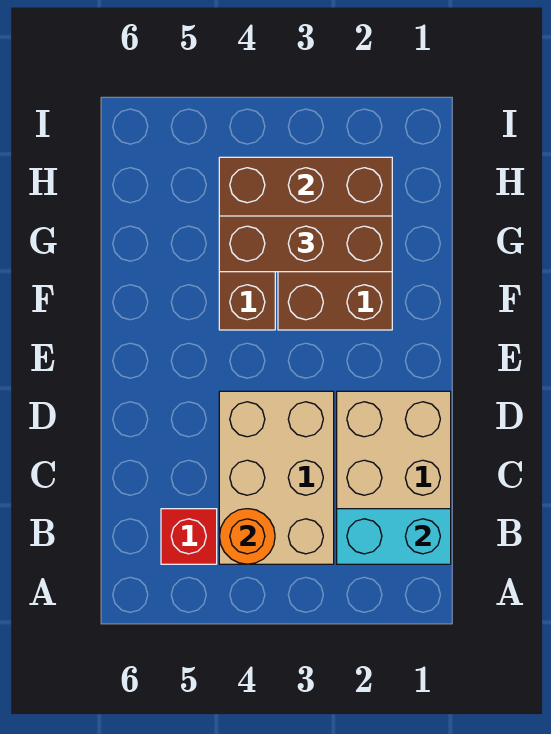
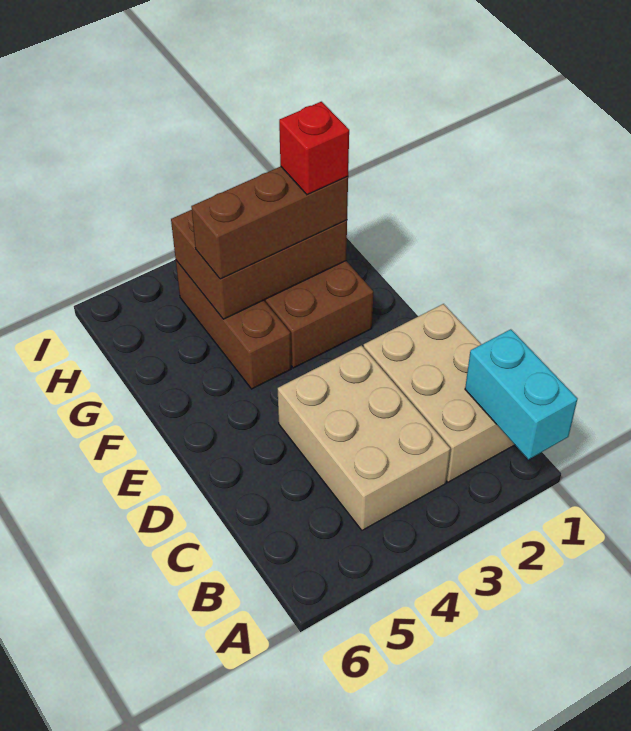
cyan brick B1:B2 level 2 -> cyan brick A1:B1 level 2
orange round brick B4 level 2 -> none
red brick B5 level 1 -> red brick G2 level 4

